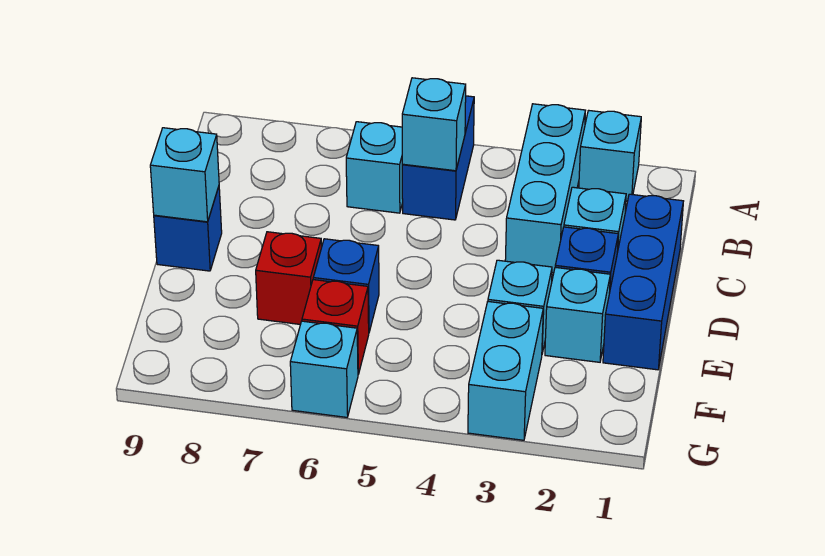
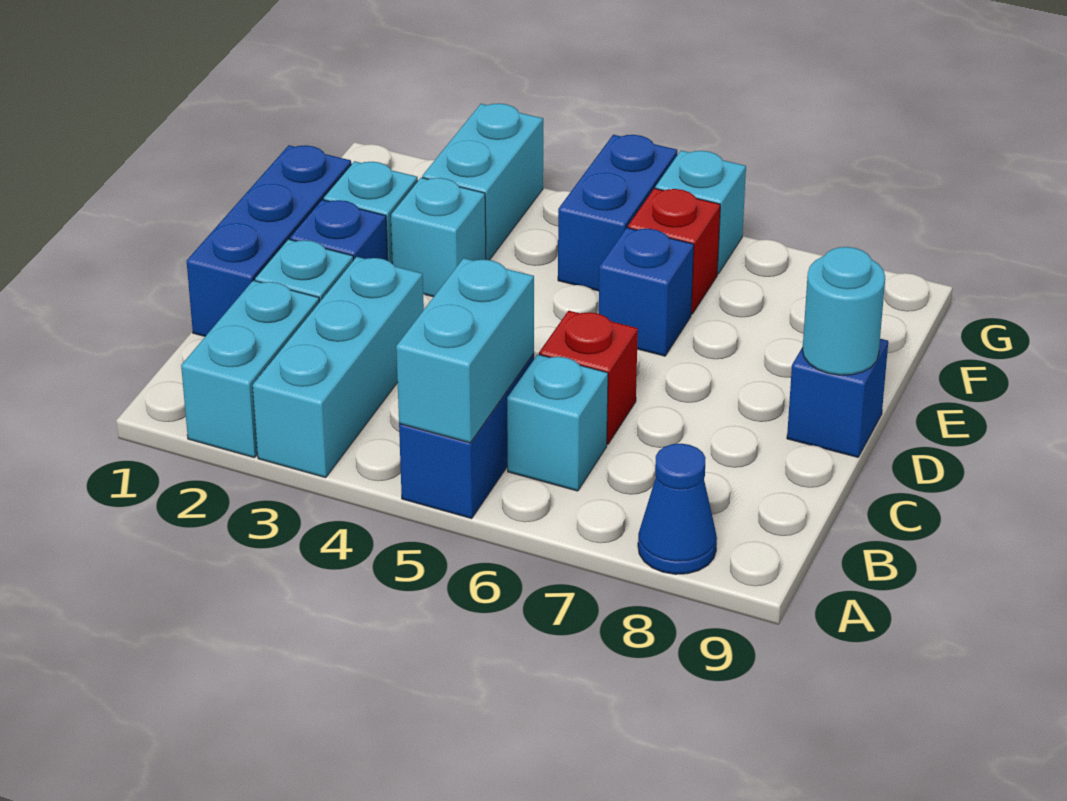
cyan brick A2 level 1 -> cyan brick A2:B2 level 1
none -> blue cone A8 level 1
cyan brick B5 level 2 -> cyan brick A5:B5 level 2
cyan brick D9 level 2 -> cyan round brick D9 level 2
red brick E7 level 1 -> red brick C6 level 1
none -> blue brick F5:G5 level 1

